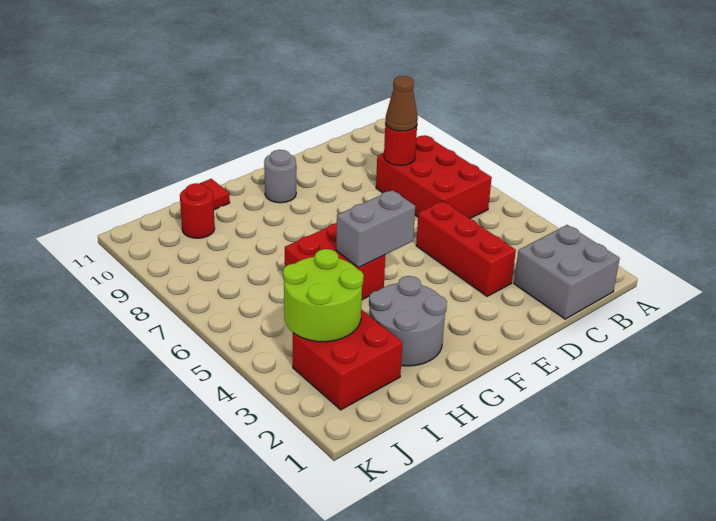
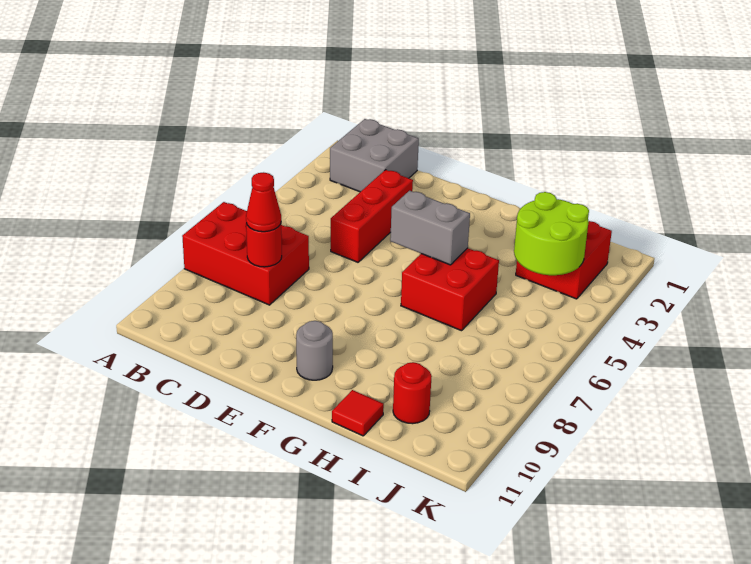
red brick B6:C8 level 1 -> red brick A7:C8 level 1
brown cone C8 level 3 -> red cone C8 level 3
grey round brick G2:H3 level 1 -> none

